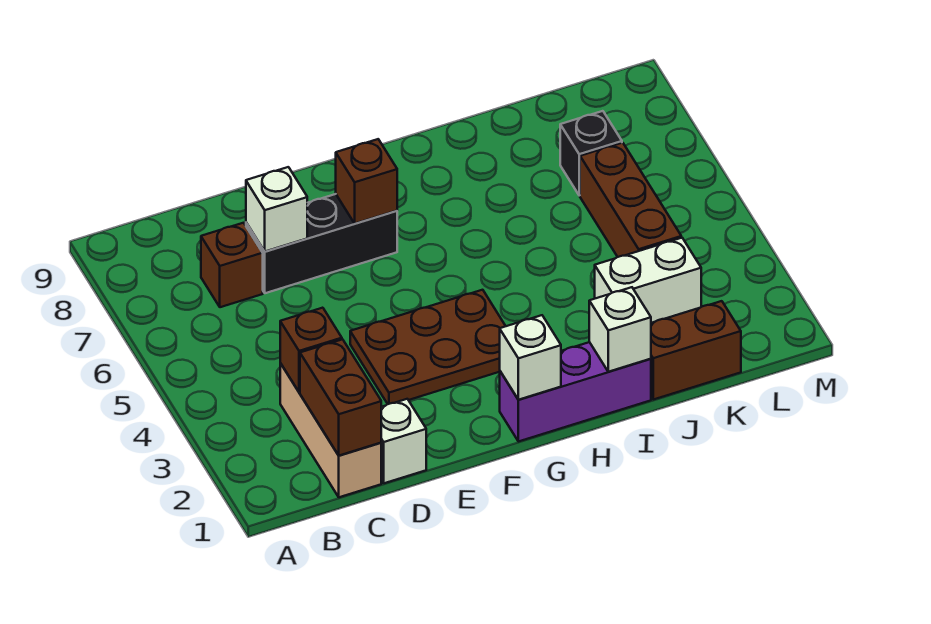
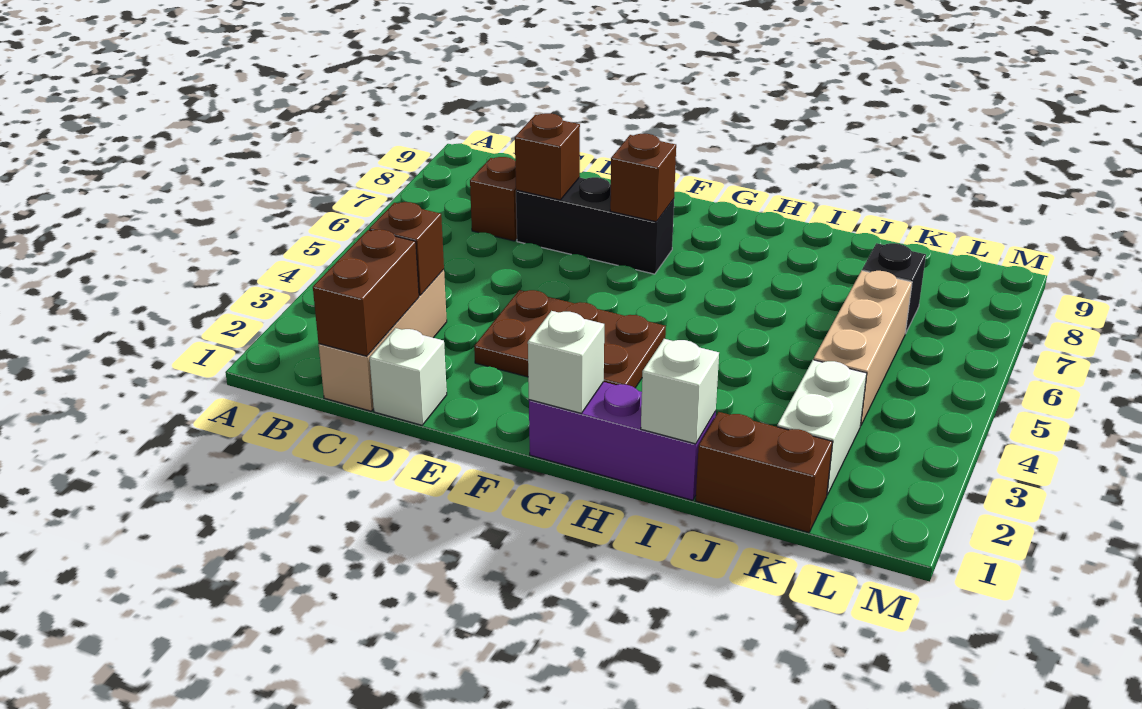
white brick D7 level 2 -> brown brick D7 level 2
white brick J3:K3 level 1 -> white brick K2:K3 level 1
brown brick K4:K6 level 1 -> tan brick K4:K6 level 1

